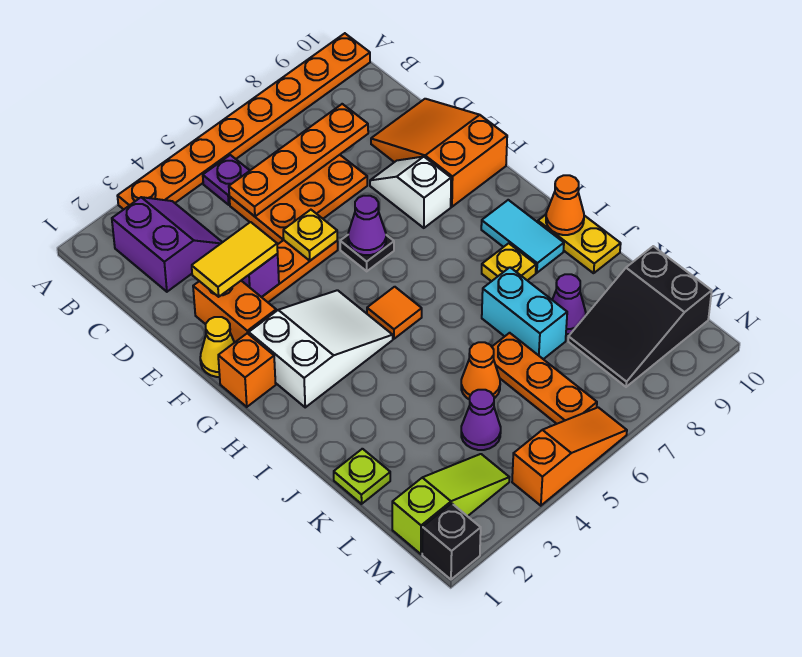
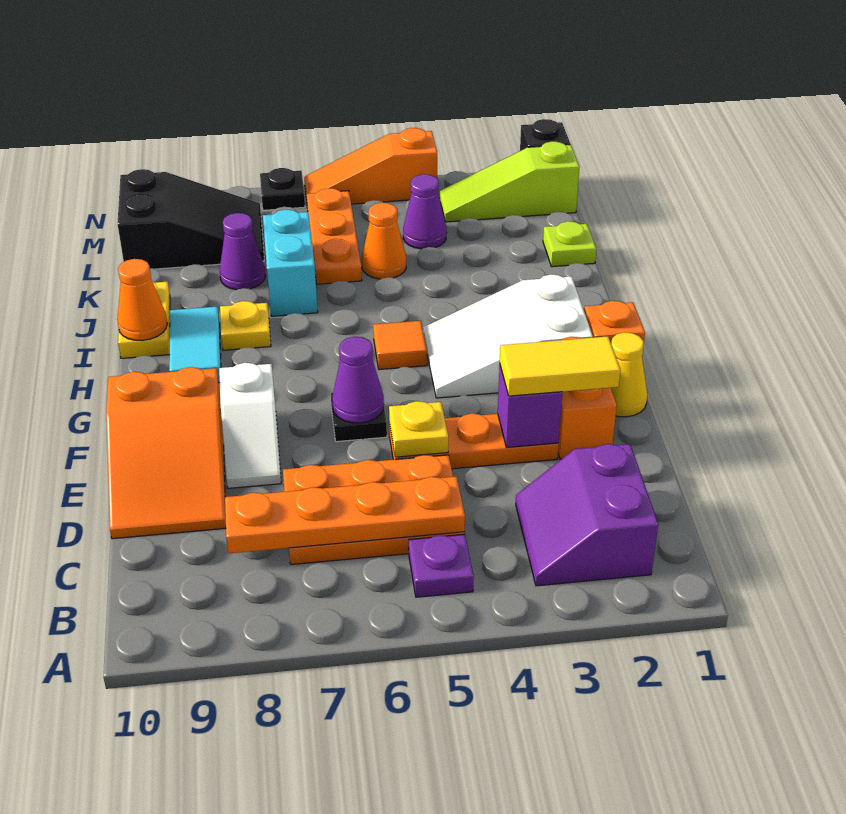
orange plate A3:A10 level 1 -> none
none -> black plate N7 level 1

